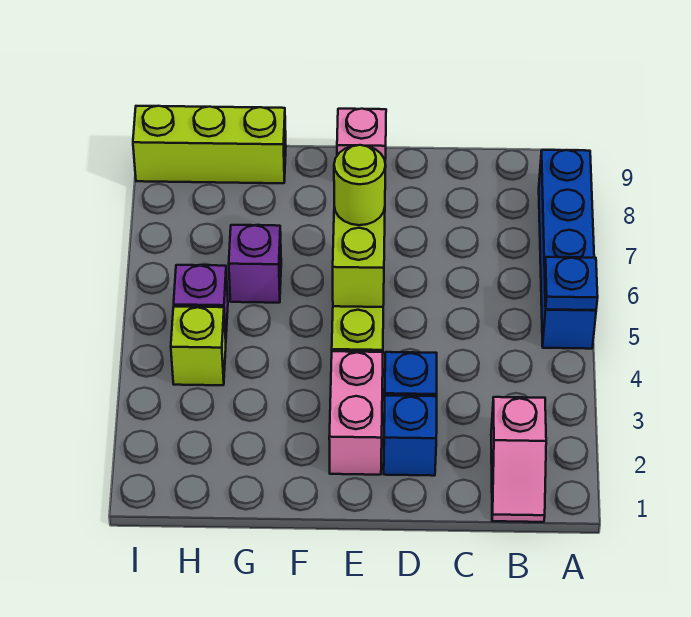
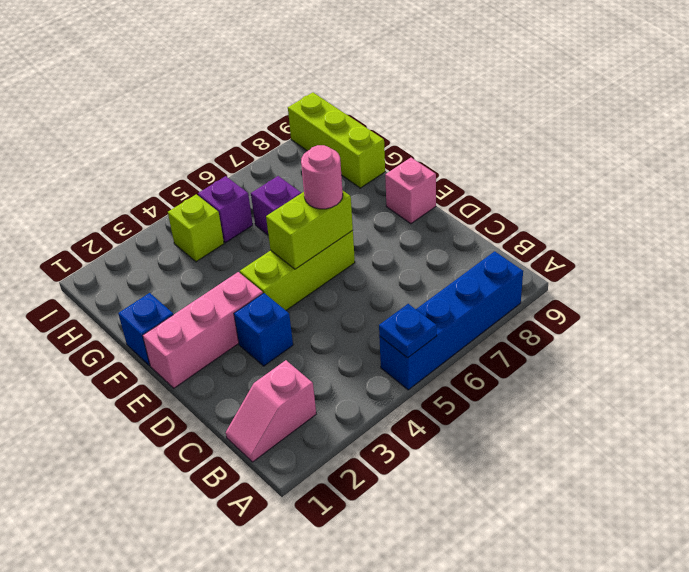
blue brick D2 level 1 -> blue brick F1 level 1
pink brick E2:E3 level 1 -> pink brick E1:E3 level 1
lime round brick E6 level 3 -> pink round brick E6 level 3

